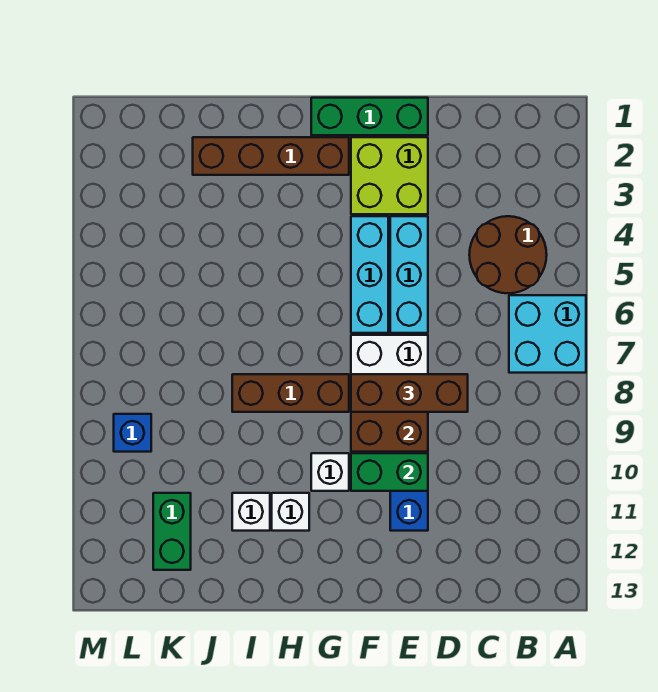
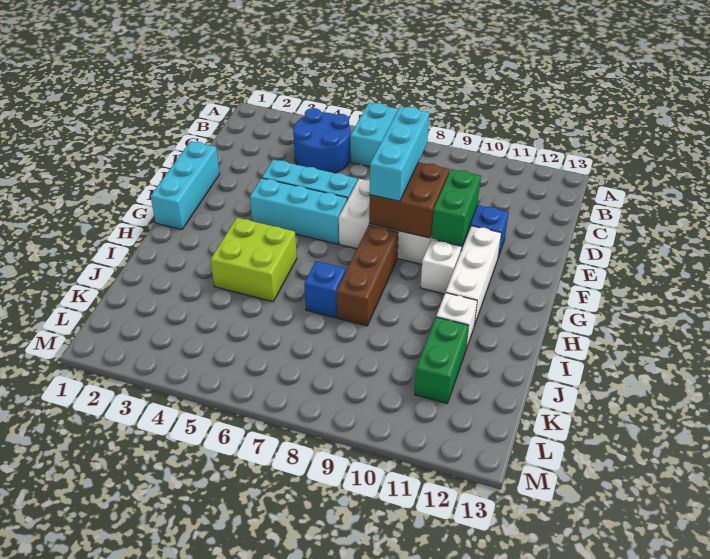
brown round brick B4:C5 level 1 -> blue round brick B4:C5 level 1
brown brick D8:F8 level 3 -> cyan brick D8:F8 level 3
green brick E1:G1 level 1 -> cyan brick E1:G1 level 1
lime brick E2:F3 level 1 -> lime brick H4:I5 level 1
brown brick G2:J2 level 1 -> none
white brick H11 level 1 -> white brick F11:H11 level 1
green brick K11:K12 level 1 -> green brick J11:K11 level 1
blue brick L9 level 1 -> blue brick I7 level 1

